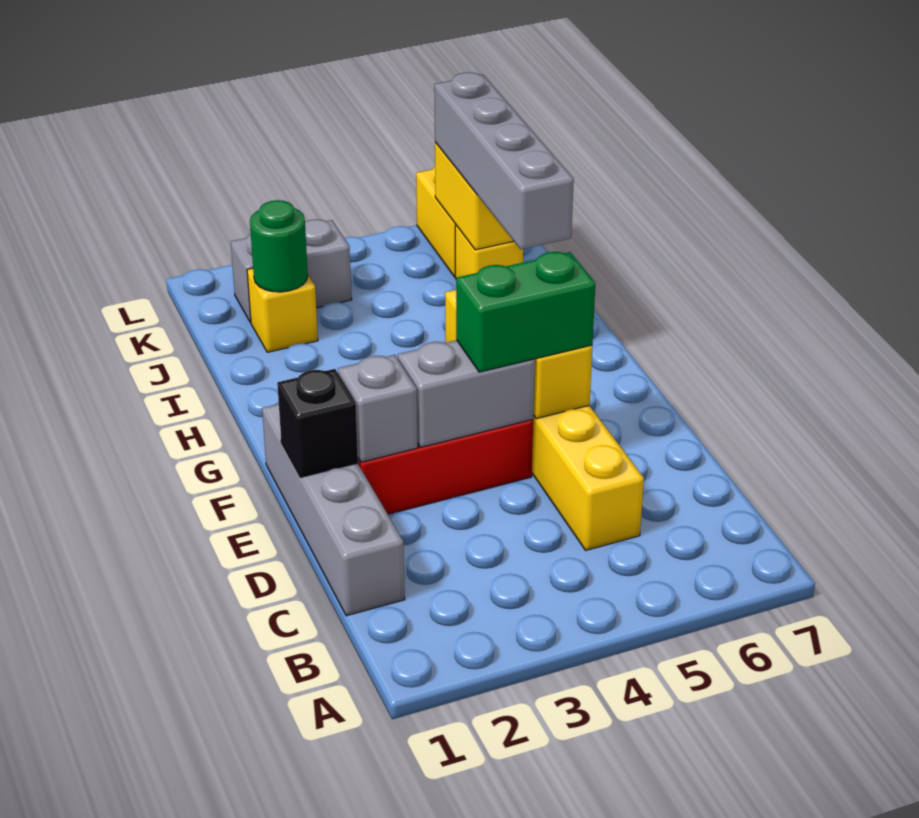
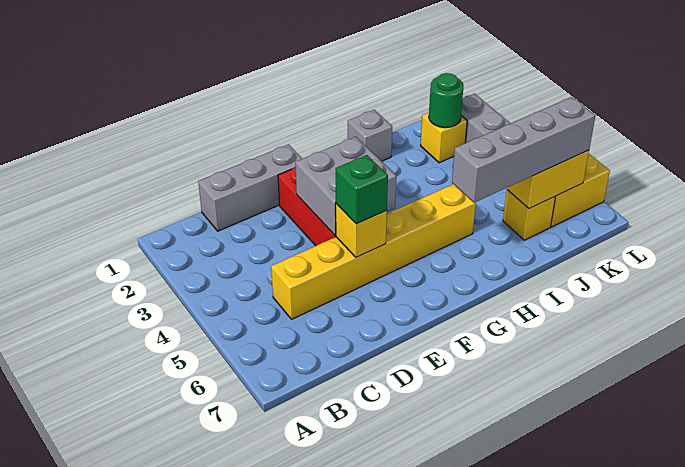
grey brick C1:F1 level 1 -> grey brick C1:E1 level 1
black brick E1 level 2 -> none
grey brick E2 level 2 -> grey brick H1 level 1
grey brick E3:E4 level 2 -> grey brick E3:F4 level 2
green brick E4:E5 level 3 -> green brick E5 level 3

